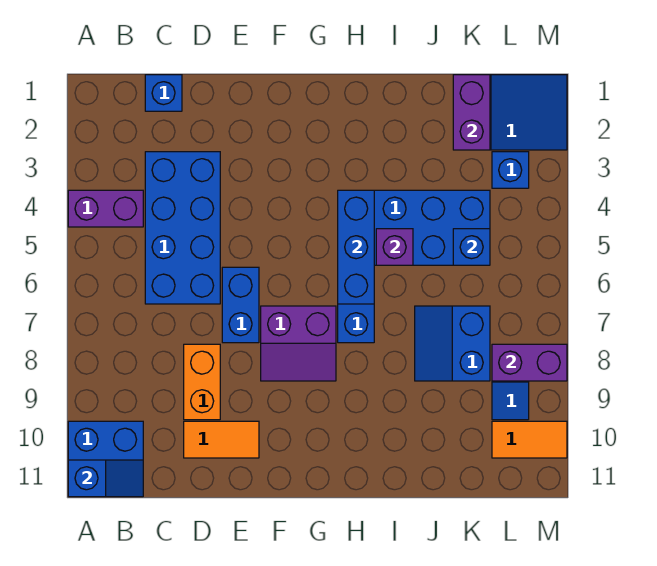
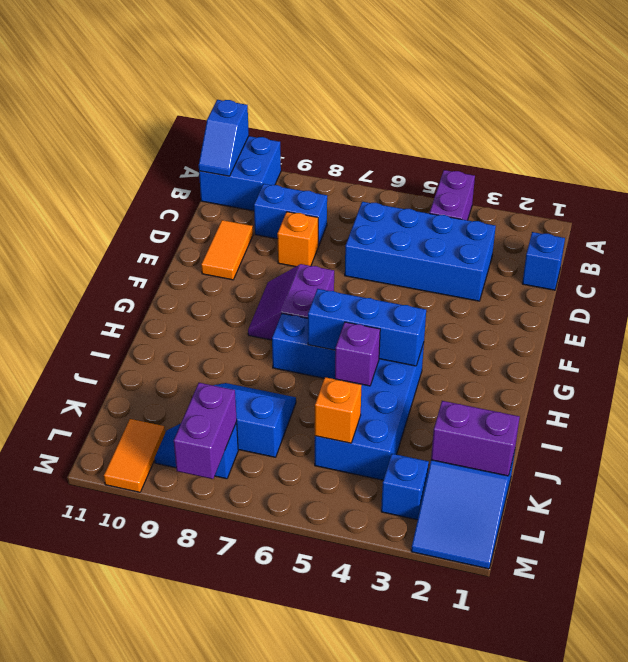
orange brick D8:D9 level 1 -> orange brick D8 level 1
blue brick E6:E7 level 1 -> blue brick C8:C9 level 1
blue brick K5 level 2 -> orange brick K5 level 2

